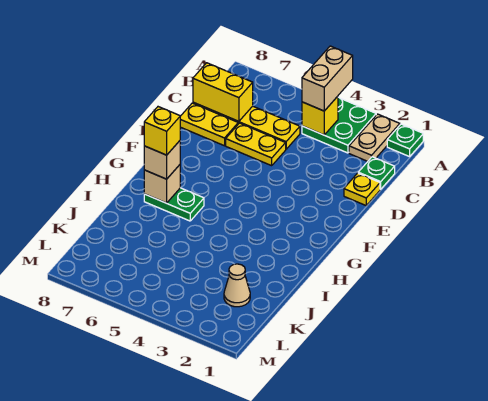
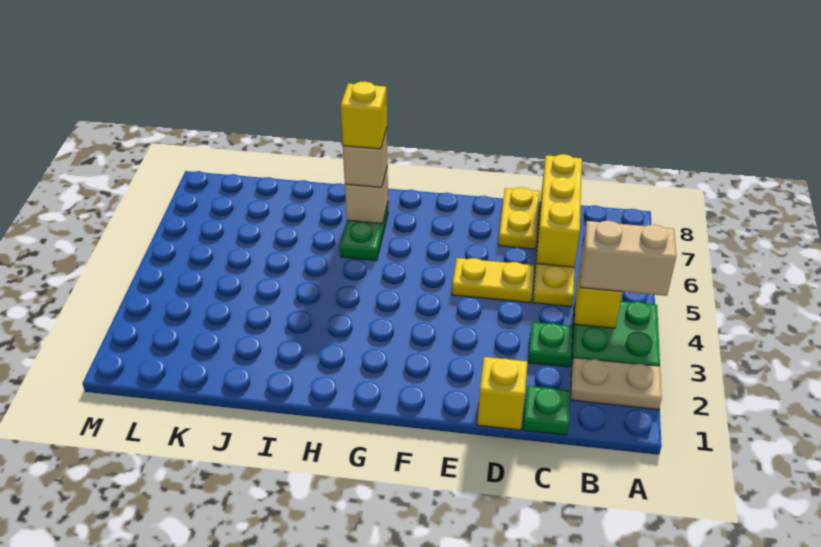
green plate A1 level 1 -> green plate C3 level 1
yellow brick C7:C8 level 2 -> yellow brick C6:C8 level 2
yellow plate D1 level 1 -> yellow brick D1 level 1
yellow plate D5:D6 level 1 -> yellow plate D5:E5 level 1
tan cone K2 level 1 -> none

